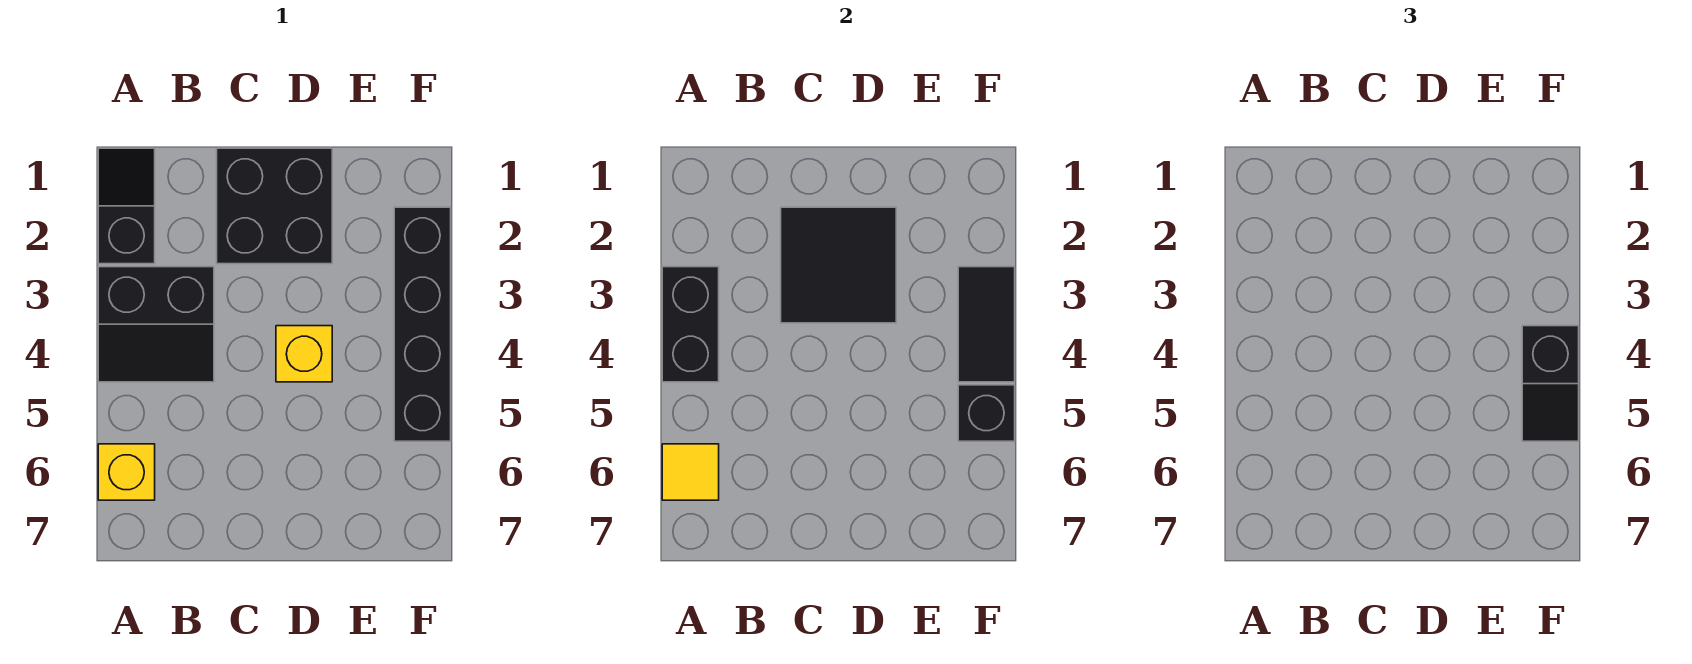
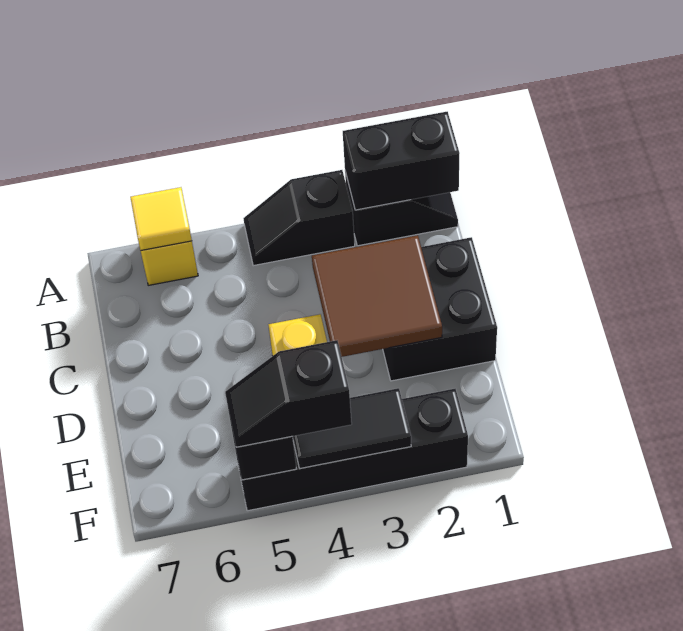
black slope A3:B4 level 1 top 3 -> black slope A3:A4 level 1 top 3
black brick A3:A4 level 2 -> black brick A1:A2 level 2
black tile C2:D3 level 2 -> brown tile C2:D3 level 2

